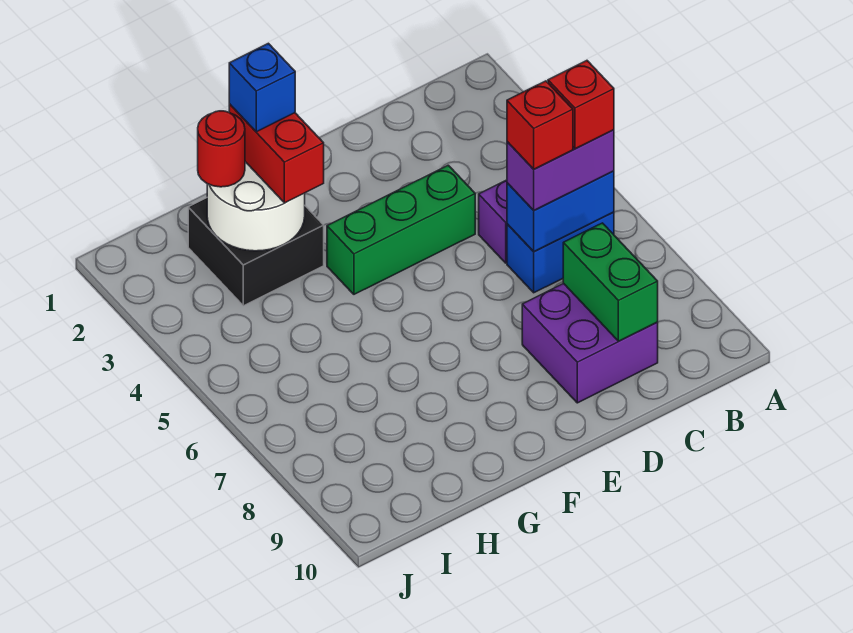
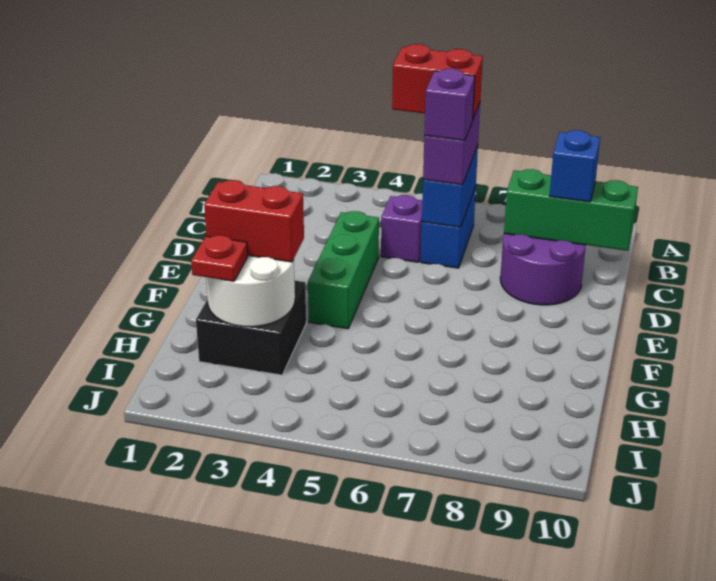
red brick B6 level 4 -> red brick B5:B6 level 4
red brick C6 level 4 -> purple brick C6 level 4
purple brick C8:D9 level 1 -> purple round brick C8:D9 level 1
green brick C8:C9 level 2 -> green brick C8:C10 level 2
blue brick G2 level 4 -> blue brick C9 level 3
red round brick H2 level 3 -> red plate H2 level 3

